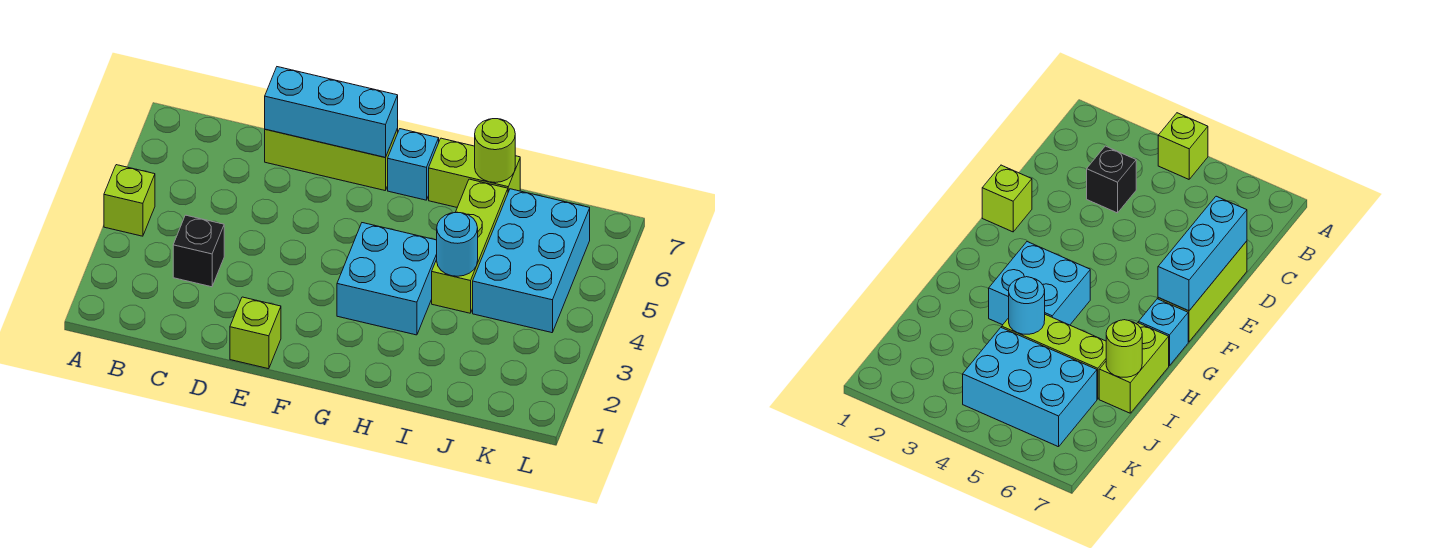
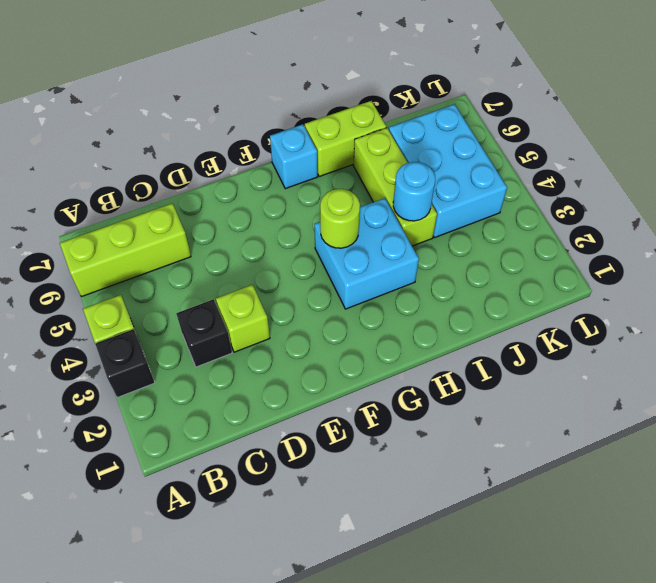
none -> black brick A3 level 1
lime brick D7:F7 level 1 -> lime brick A6:C6 level 1
cyan brick D7:F7 level 2 -> none
lime brick E1 level 1 -> lime brick D3 level 1
lime round brick I7 level 2 -> lime round brick G4 level 2

